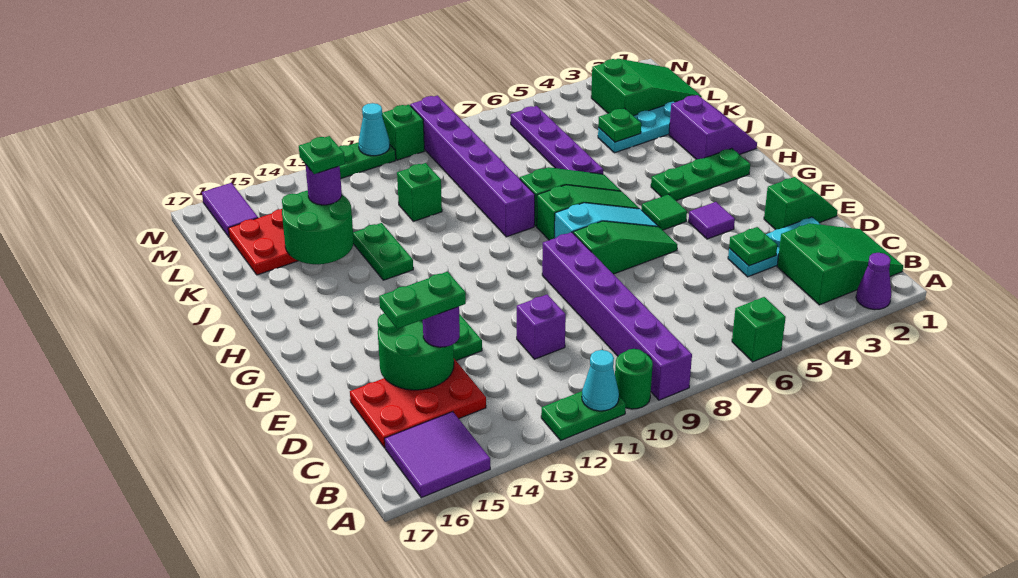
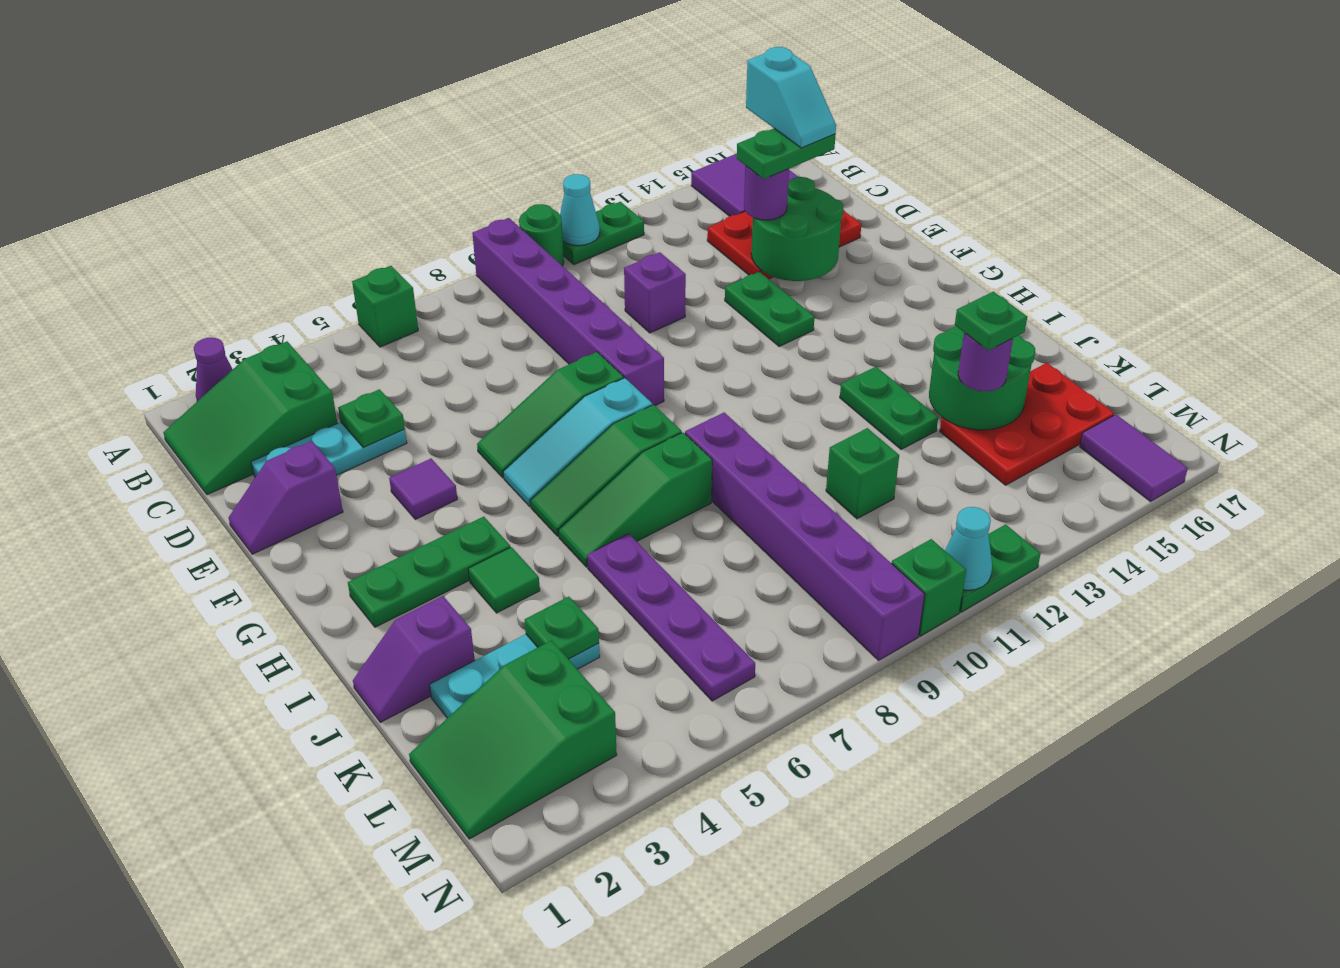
none -> cyan slope C15:D15 level 5 top C
green slope E1:E2 level 1 top 2 -> purple slope E1:E2 level 1 top 2
green tile G5 level 1 -> green tile I4 level 1
purple slope I1:J2 level 1 top 2 -> purple slope J1:J2 level 1 top 2

